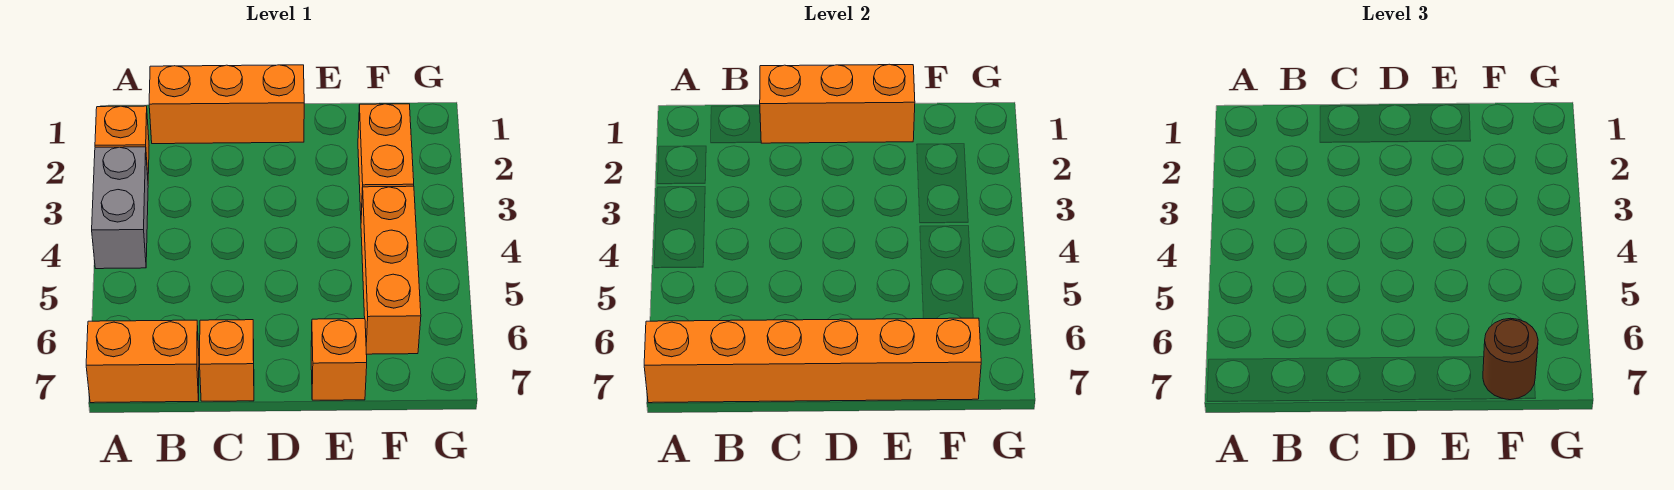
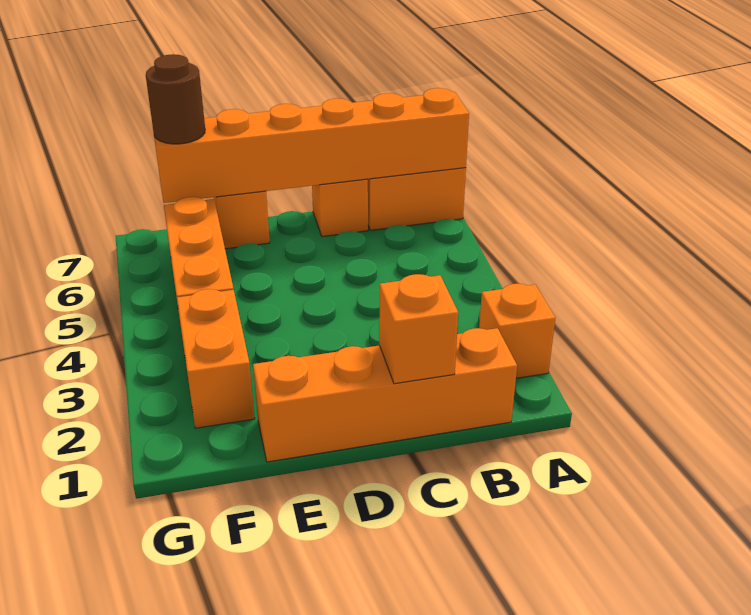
grey brick A3:A4 level 1 -> none
orange brick B1:D1 level 1 -> orange brick B1:E1 level 1
orange brick C1:E1 level 2 -> orange brick C1 level 2

